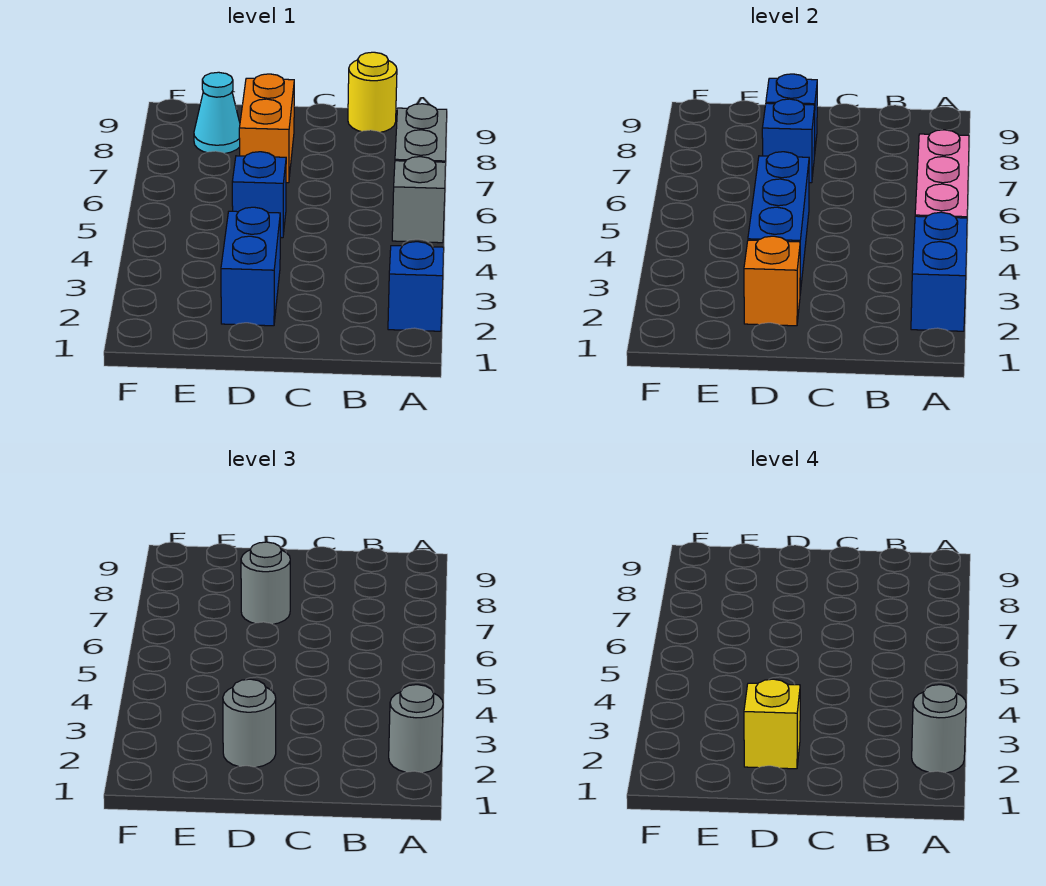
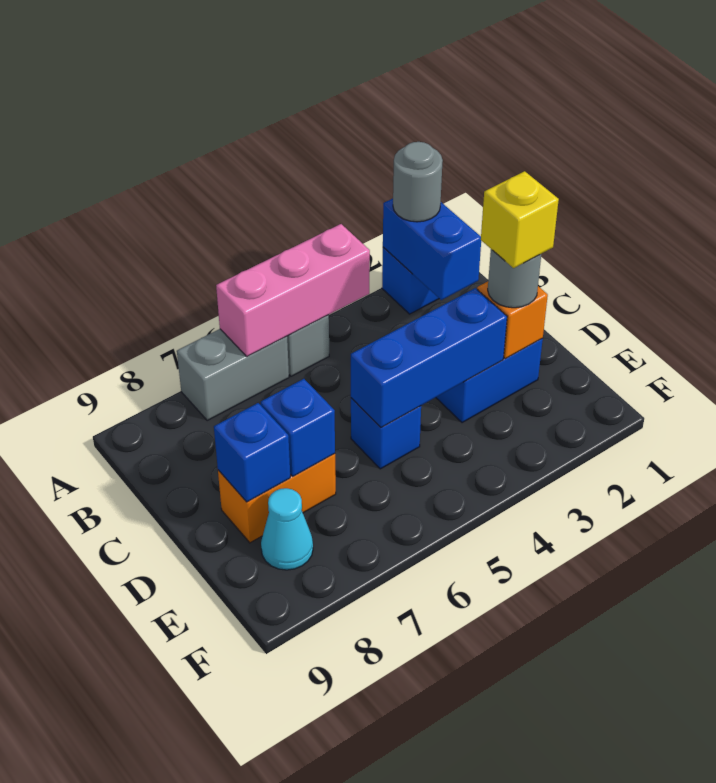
blue brick A2:A3 level 2 -> blue brick A2:B2 level 2
grey round brick A2 level 4 -> none
yellow round brick B9 level 1 -> none
grey round brick D7 level 3 -> none

